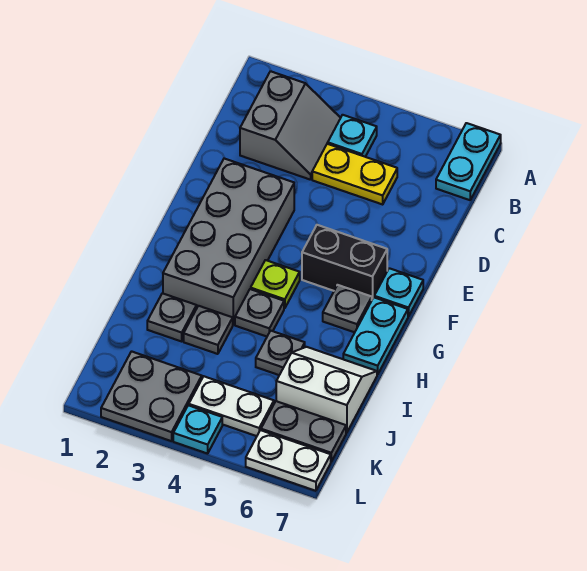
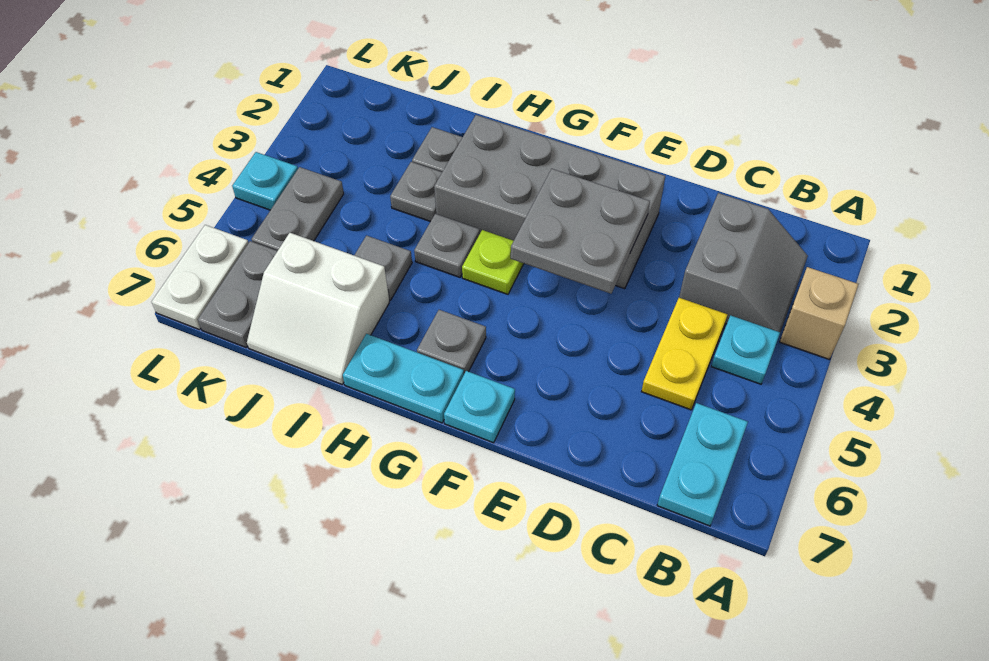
none -> tan brick A3 level 1
cyan plate A7:B7 level 1 -> cyan plate B6:B7 level 1
grey slope B2:C3 level 1 top 2 -> grey slope B2:C3 level 1 top C
black brick F5:F6 level 1 -> none
white slope I6:J7 level 1 top J -> white slope I6:J7 level 1 top 6
grey plate K2:L3 level 1 -> grey plate E3:F4 level 2
white plate K4:K5 level 1 -> grey plate K4:K5 level 1

